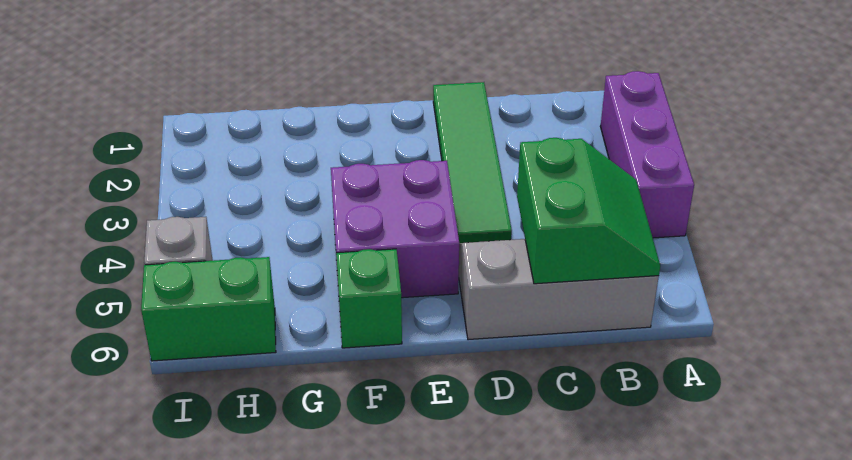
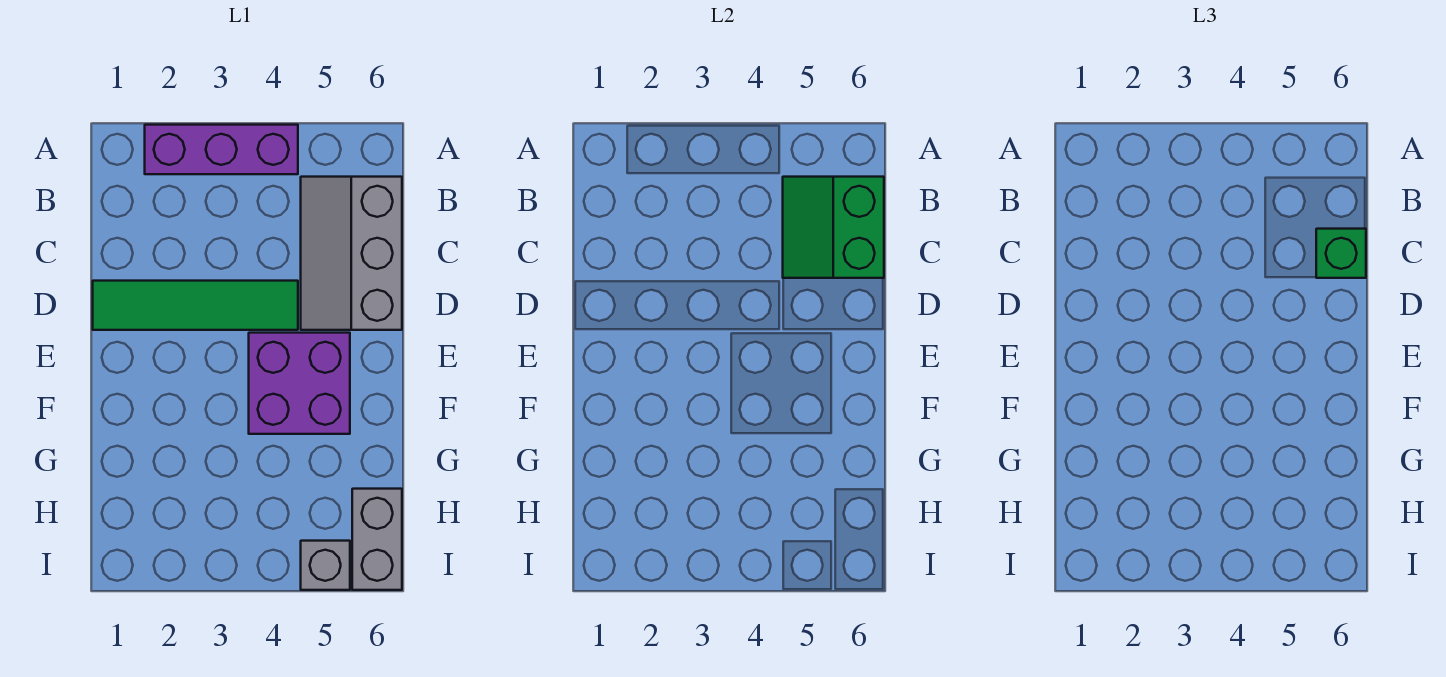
green slope B5:C6 level 2 top C -> green slope B5:C6 level 2 top 6
green brick F6 level 1 -> green brick C6 level 3
green brick H6:I6 level 1 -> grey brick H6:I6 level 1

